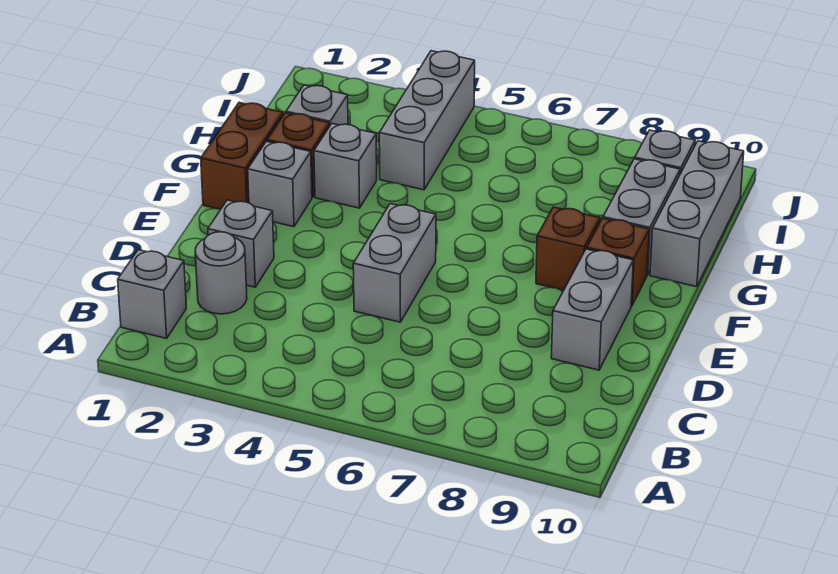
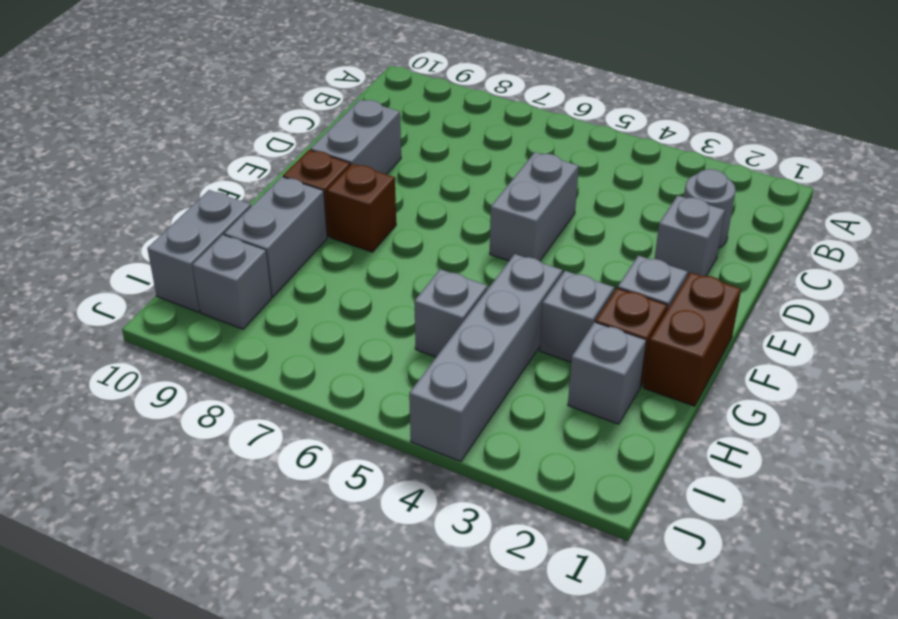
grey brick B1 level 1 -> grey brick H5 level 1
grey brick G10:I10 level 1 -> grey brick H10:I10 level 1
grey brick H4:J4 level 1 -> grey brick G4:J4 level 1

